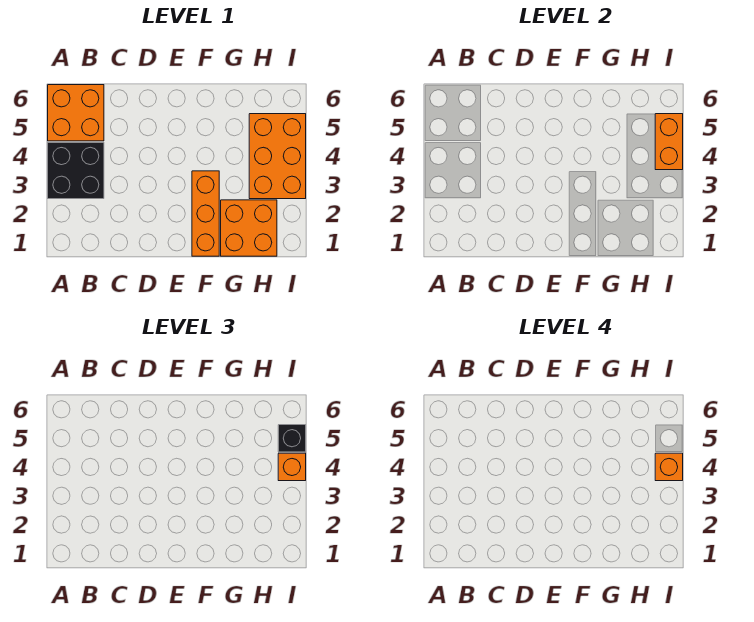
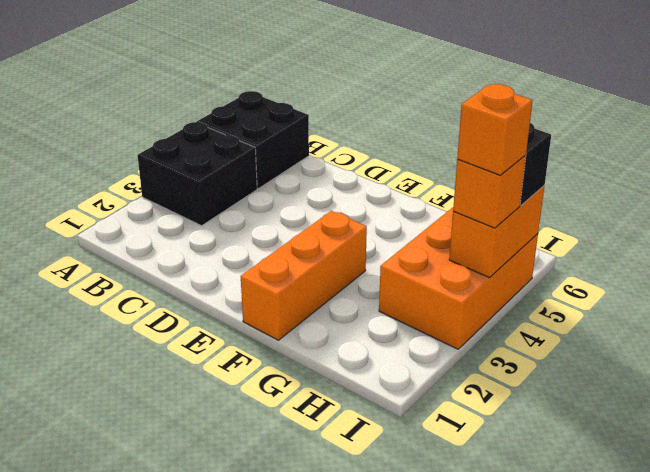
orange brick A5:B6 level 1 -> black brick A5:B6 level 1
orange brick G1:H2 level 1 -> none

